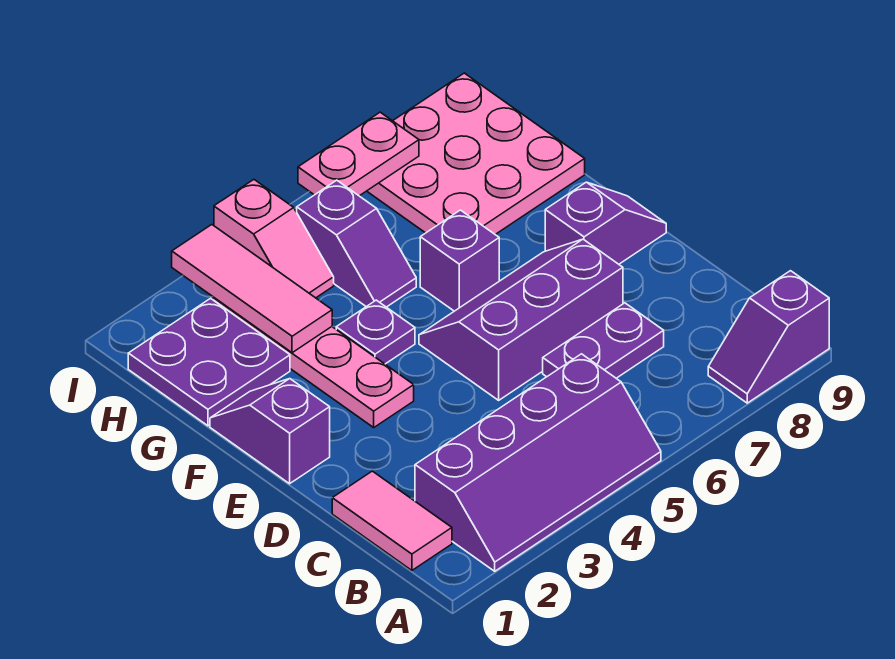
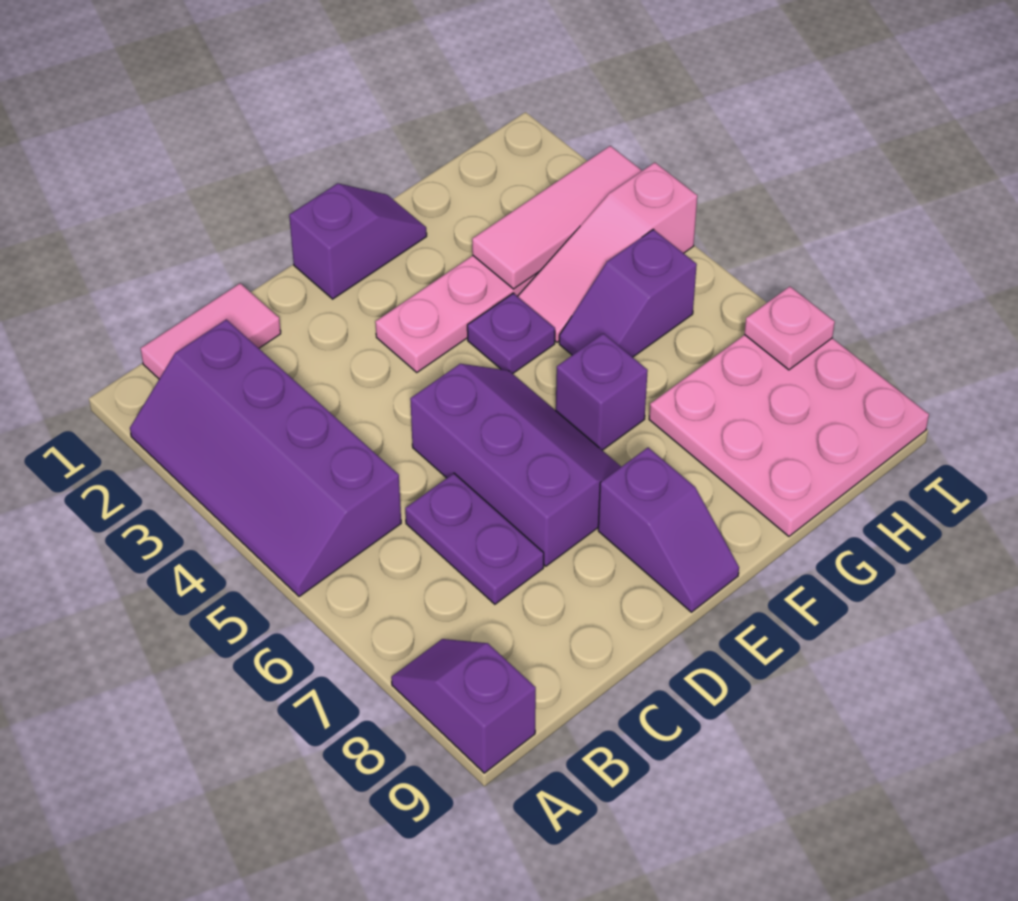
purple plate G1:H2 level 1 -> none
pink slope H4:I4 level 1 top I -> pink slope G4:I4 level 1 top I
pink plate I6:I7 level 2 -> pink plate I7 level 2

